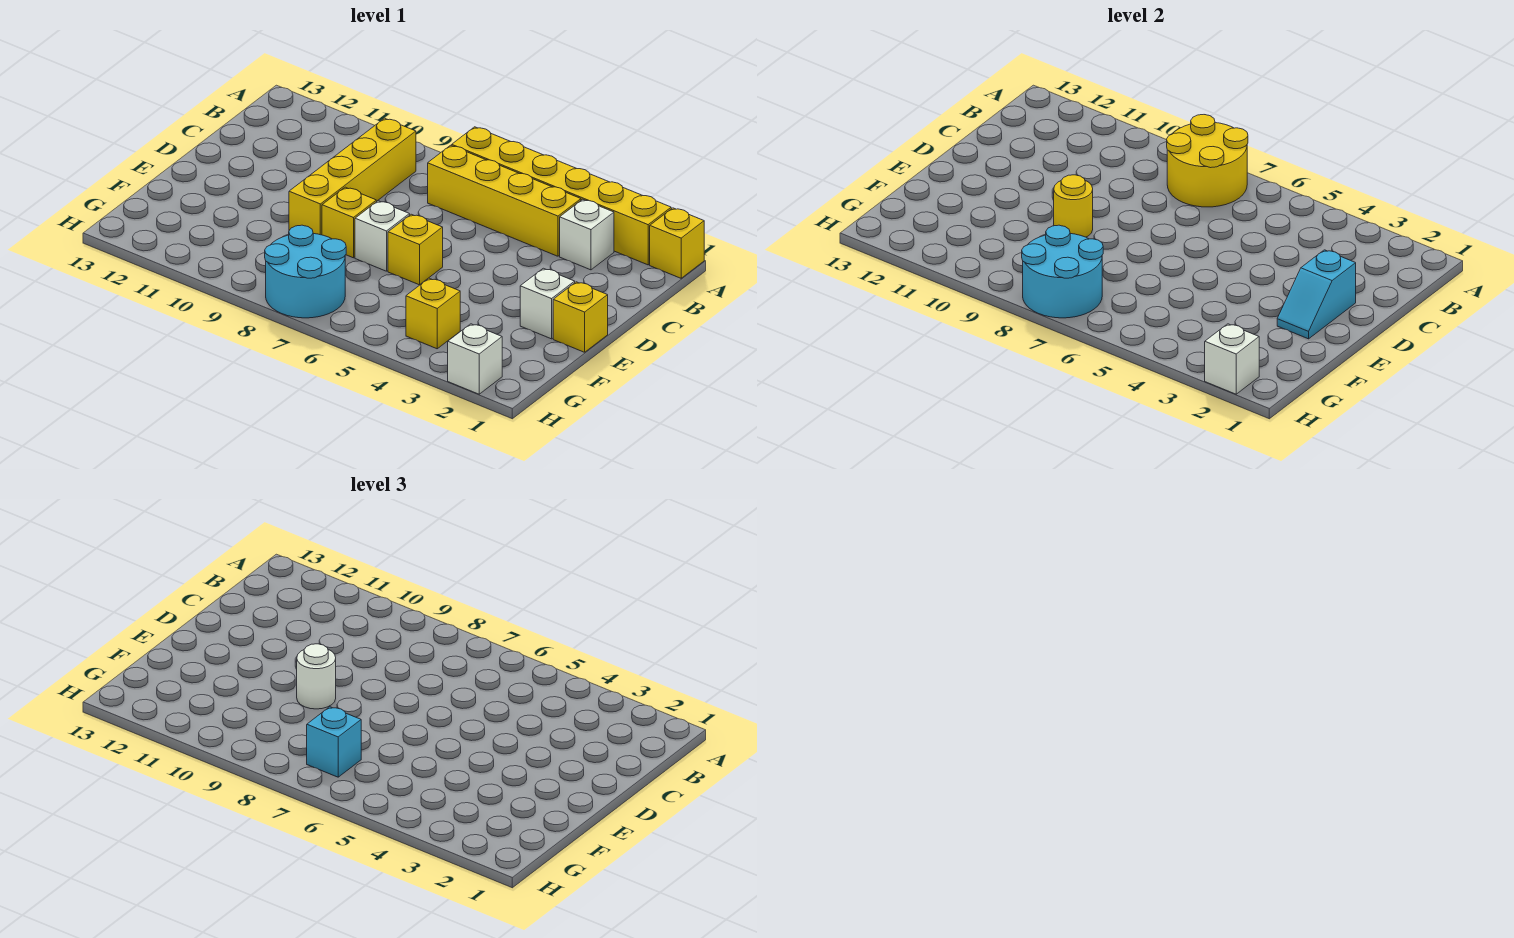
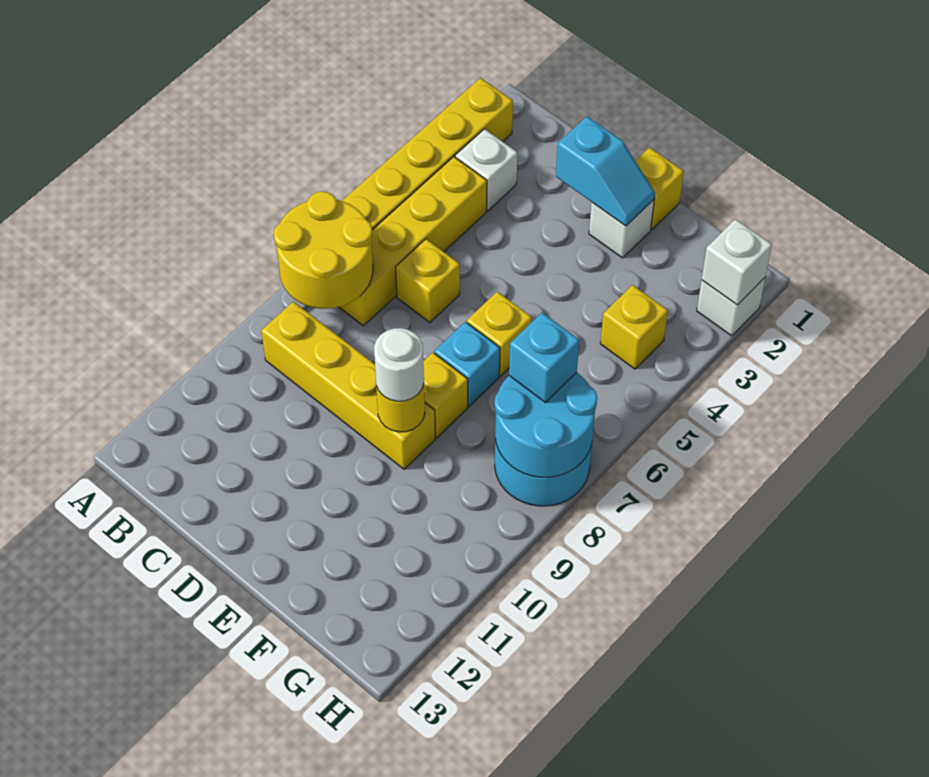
yellow brick A1 level 1 -> yellow brick C6 level 1
white brick E7 level 1 -> cyan brick E7 level 1

